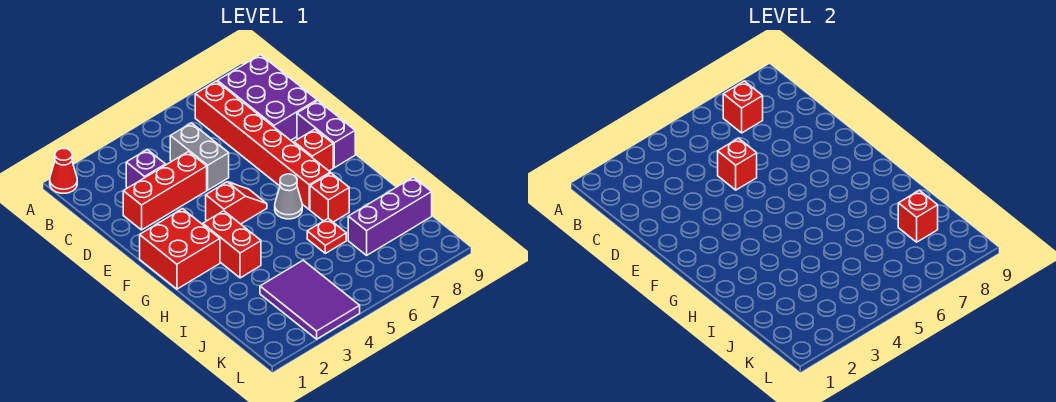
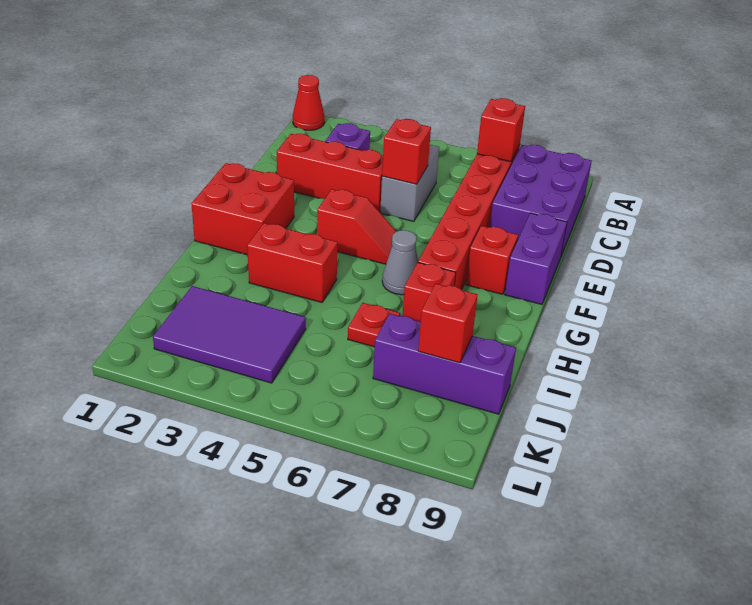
red brick G3:H3 level 1 -> red brick H3:H4 level 1
purple tile J3:L4 level 1 -> purple tile J2:K4 level 1

